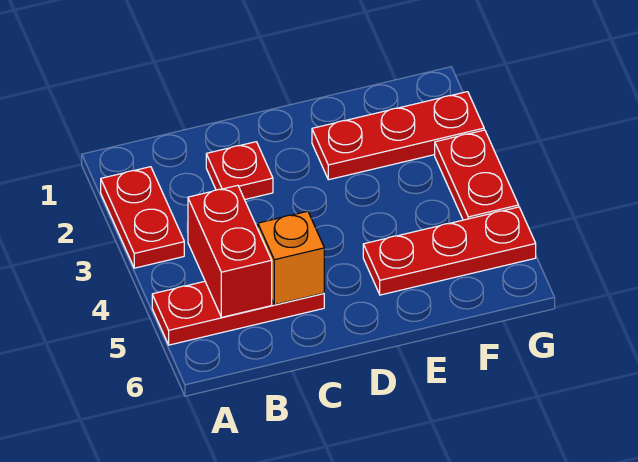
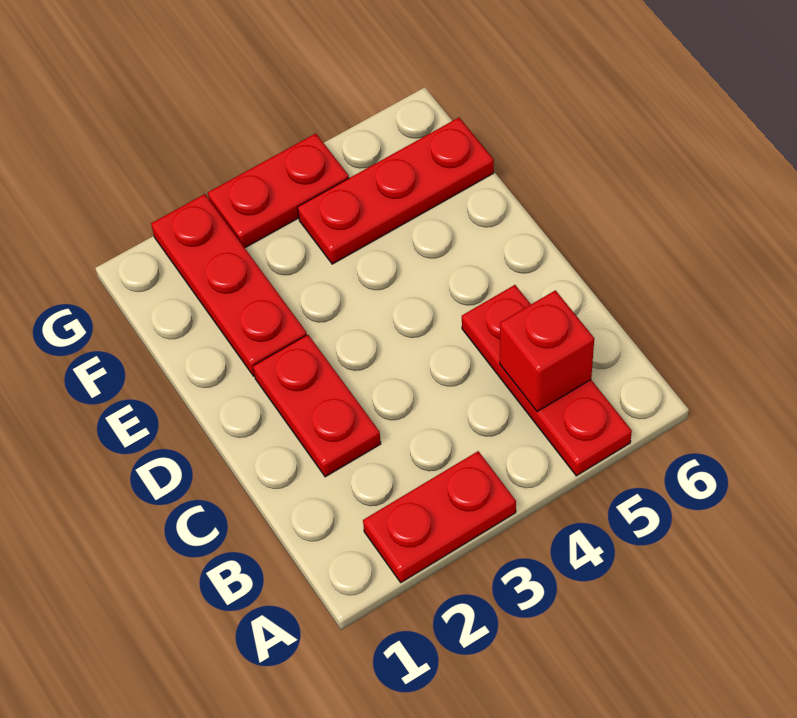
red brick B4:B5 level 2 -> red brick B5 level 2
red plate C2 level 1 -> red plate C2:D2 level 1
orange brick C5 level 2 -> none
red plate E5:G5 level 1 -> red plate F4:F6 level 1

